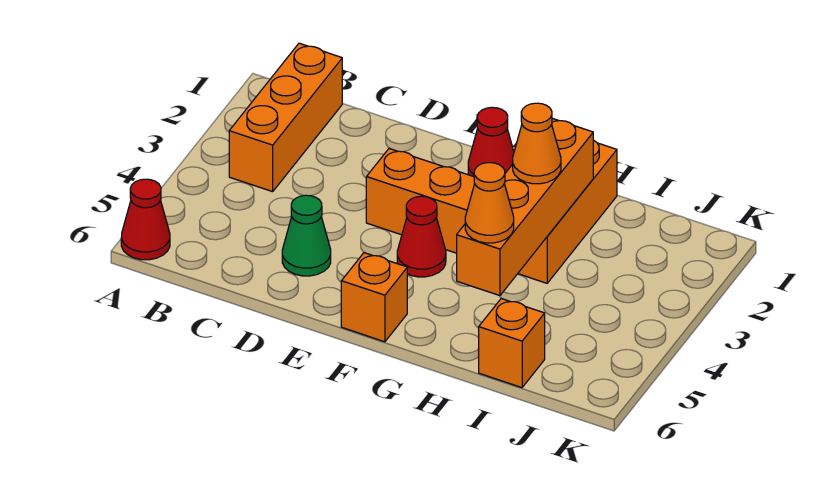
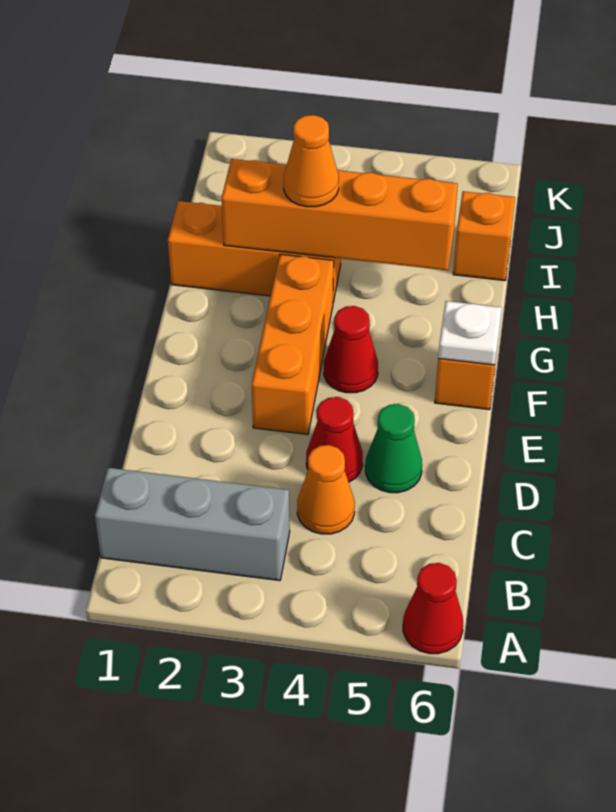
orange brick B1:B3 level 1 -> grey brick B1:B3 level 1
red cone F1 level 1 -> red cone D4 level 1
none -> white plate F6 level 2
orange cone H5 level 3 -> orange cone C4 level 1

